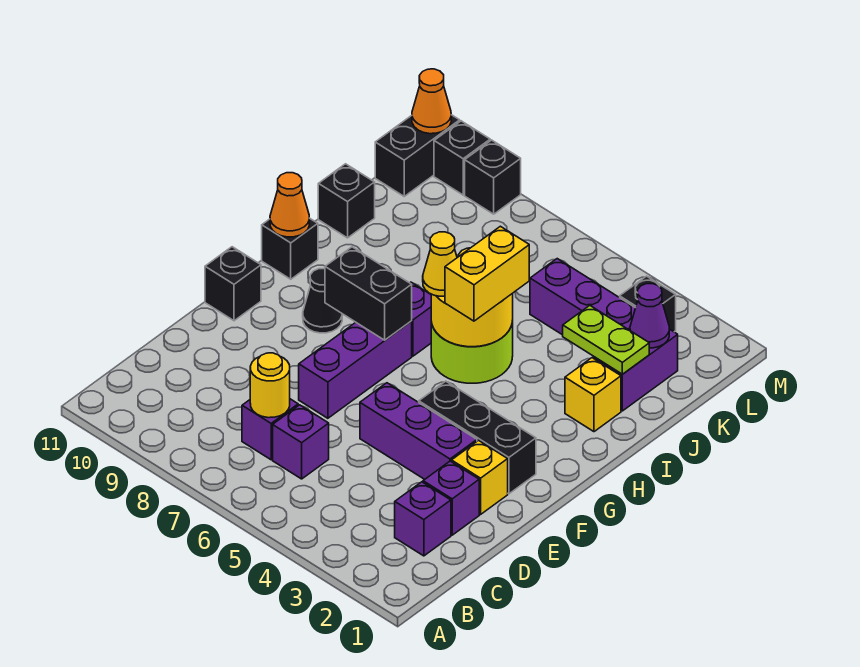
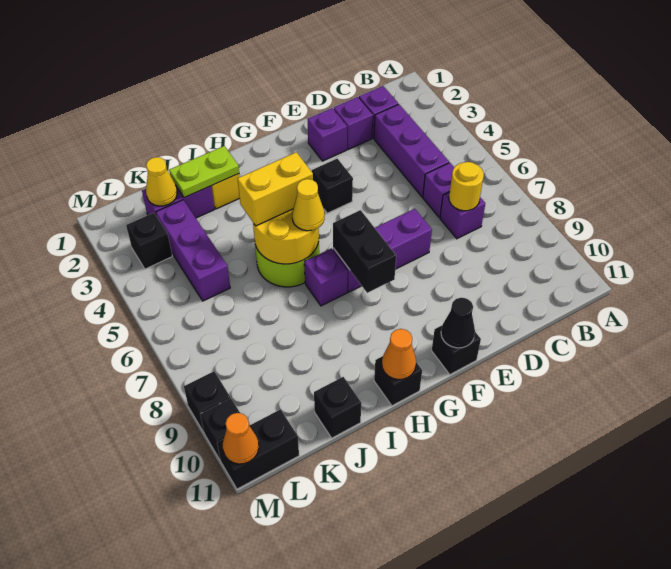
yellow brick E2 level 1 -> purple brick E2 level 1
purple brick E3:E5 level 1 -> purple brick C3:C5 level 1
black brick F2:F4 level 1 -> black brick F4 level 1
black cone G9 level 1 -> black cone F11 level 2
lime plate J2:J3 level 2 -> lime plate I2:J2 level 2
purple cone K2 level 2 -> yellow cone K2 level 2

